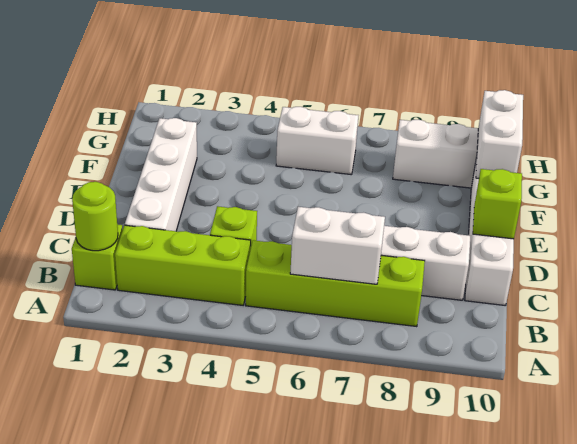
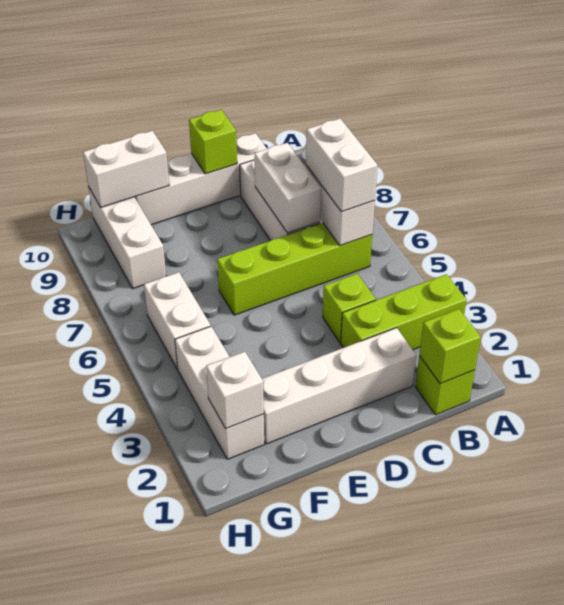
lime round brick B1 level 2 -> lime brick B1 level 2
lime brick B2:B4 level 1 -> lime brick A3:C3 level 1
lime brick B5:B8 level 1 -> lime brick B6:E6 level 1
none -> white brick B6:B7 level 3
none -> white brick C7:C8 level 2
none -> white brick G2:G4 level 1
none -> white brick G2 level 2

